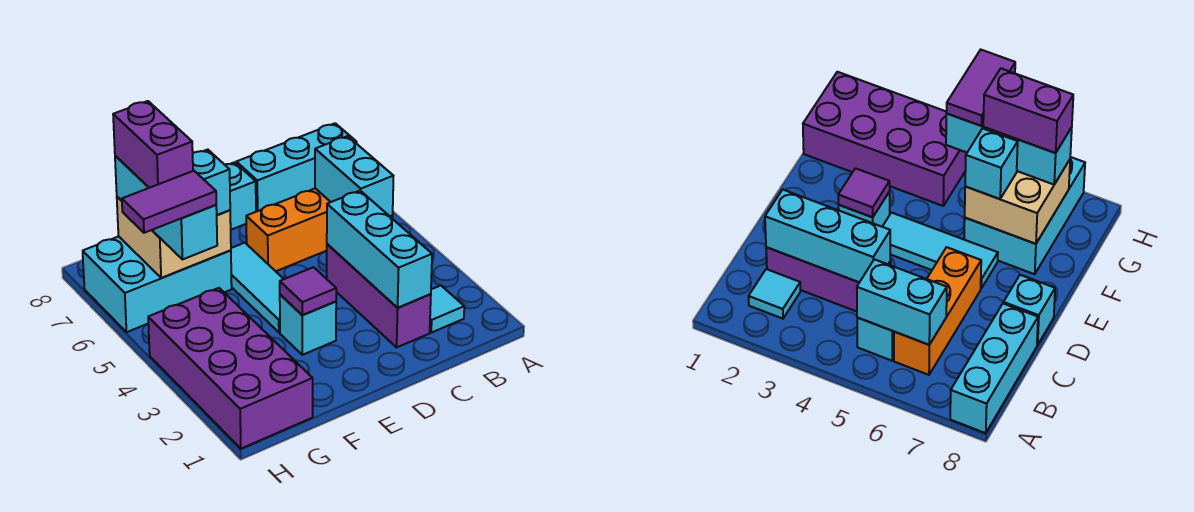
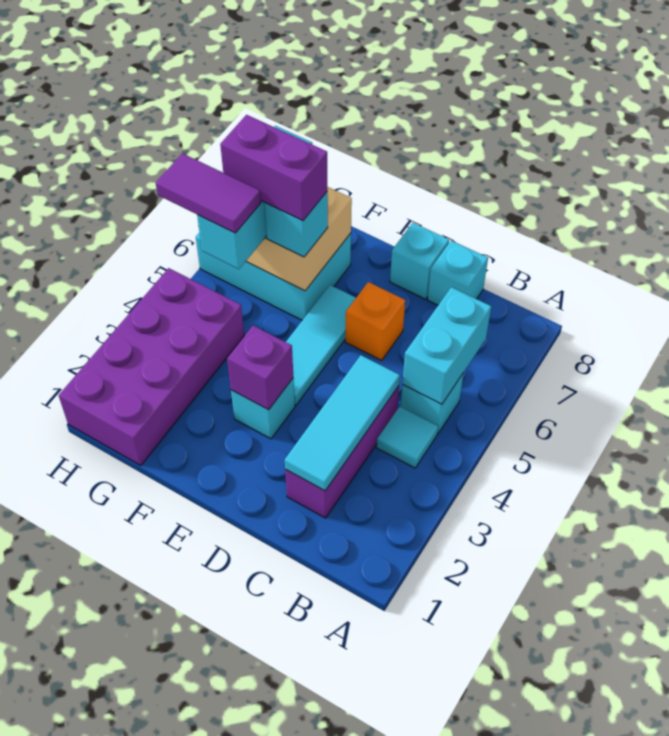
cyan brick A8:C8 level 1 -> cyan brick C8 level 1
cyan tile B2 level 1 -> cyan tile B4 level 1
orange brick B6:D6 level 1 -> orange brick D6 level 1
cyan brick C2:C4 level 2 -> cyan tile C2:C4 level 2
purple tile E3 level 2 -> purple brick E3 level 2
purple brick G6:G7 level 4 -> purple brick F6:G6 level 4

